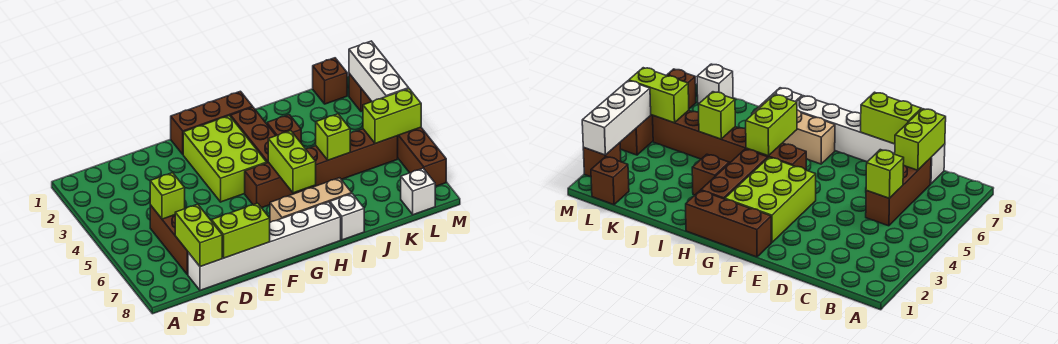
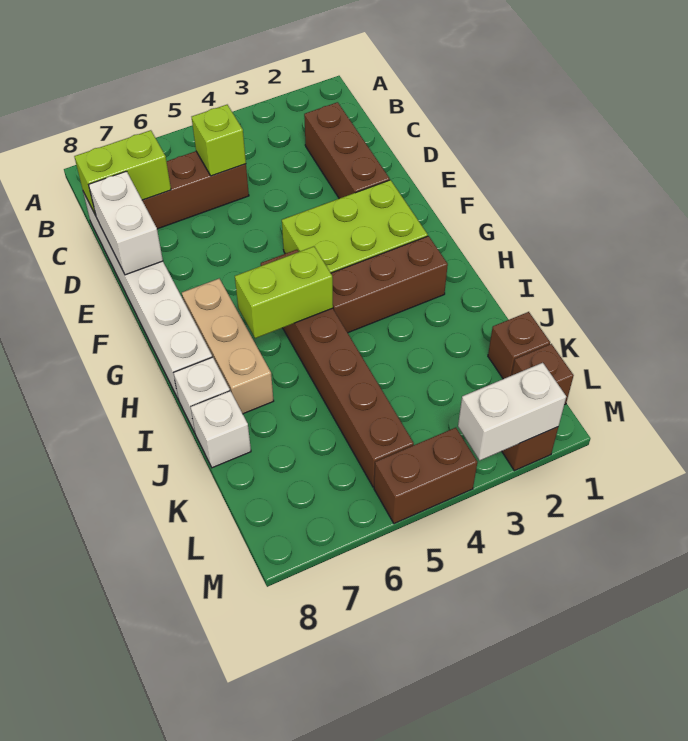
lime brick D8:E8 level 2 -> white brick D8:E8 level 2
brown brick F1:H1 level 1 -> brown brick C2:E2 level 1
brown brick I3 level 1 -> brown brick K1 level 1
lime brick J5 level 2 -> none
lime brick L5:M5 level 2 -> none
white brick L8 level 1 -> white brick J8 level 1
white brick M2:M4 level 2 -> white brick M2:M3 level 2
brown brick M4:M7 level 1 -> brown brick M4:M5 level 1

